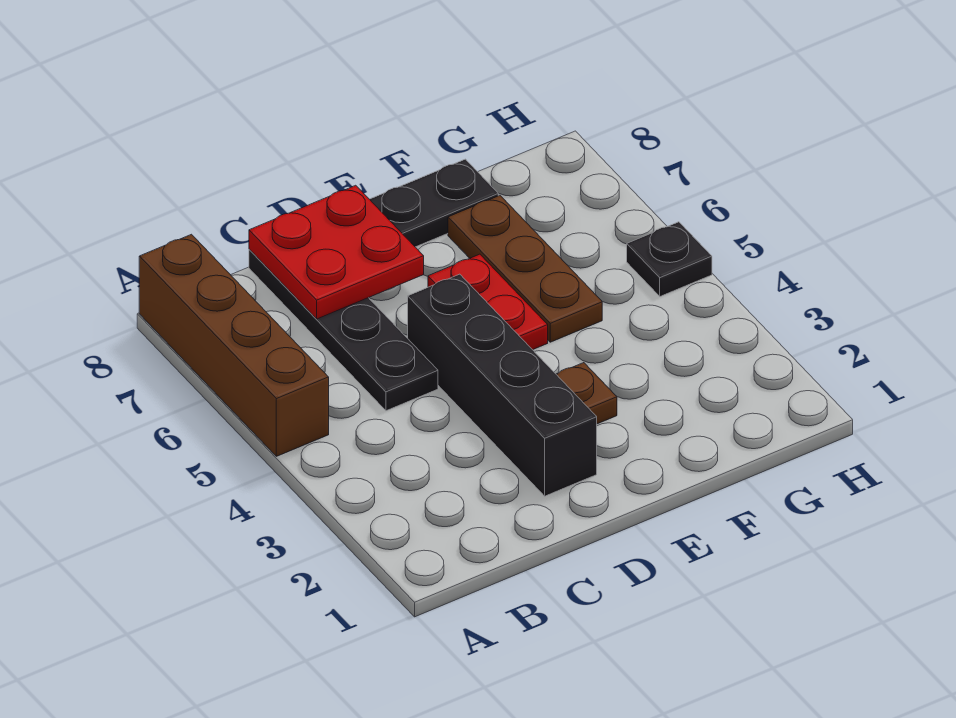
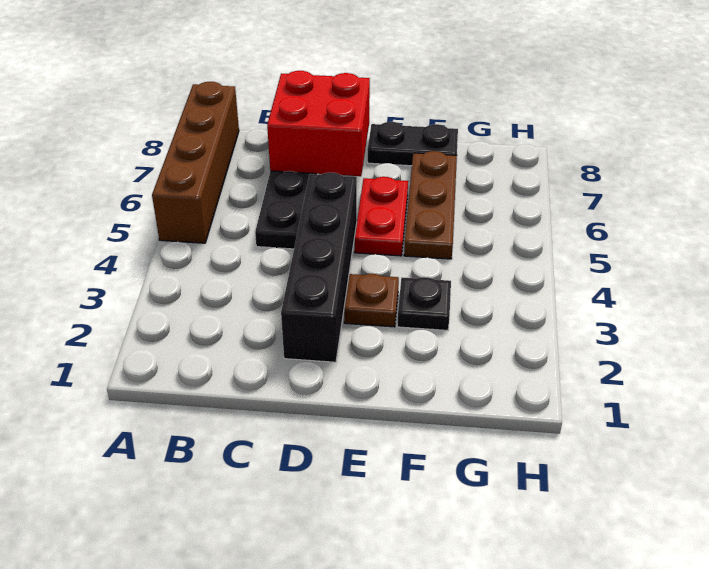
red plate C7:D8 level 2 -> red brick C7:D8 level 2
black plate H5 level 1 -> black plate F3 level 1

